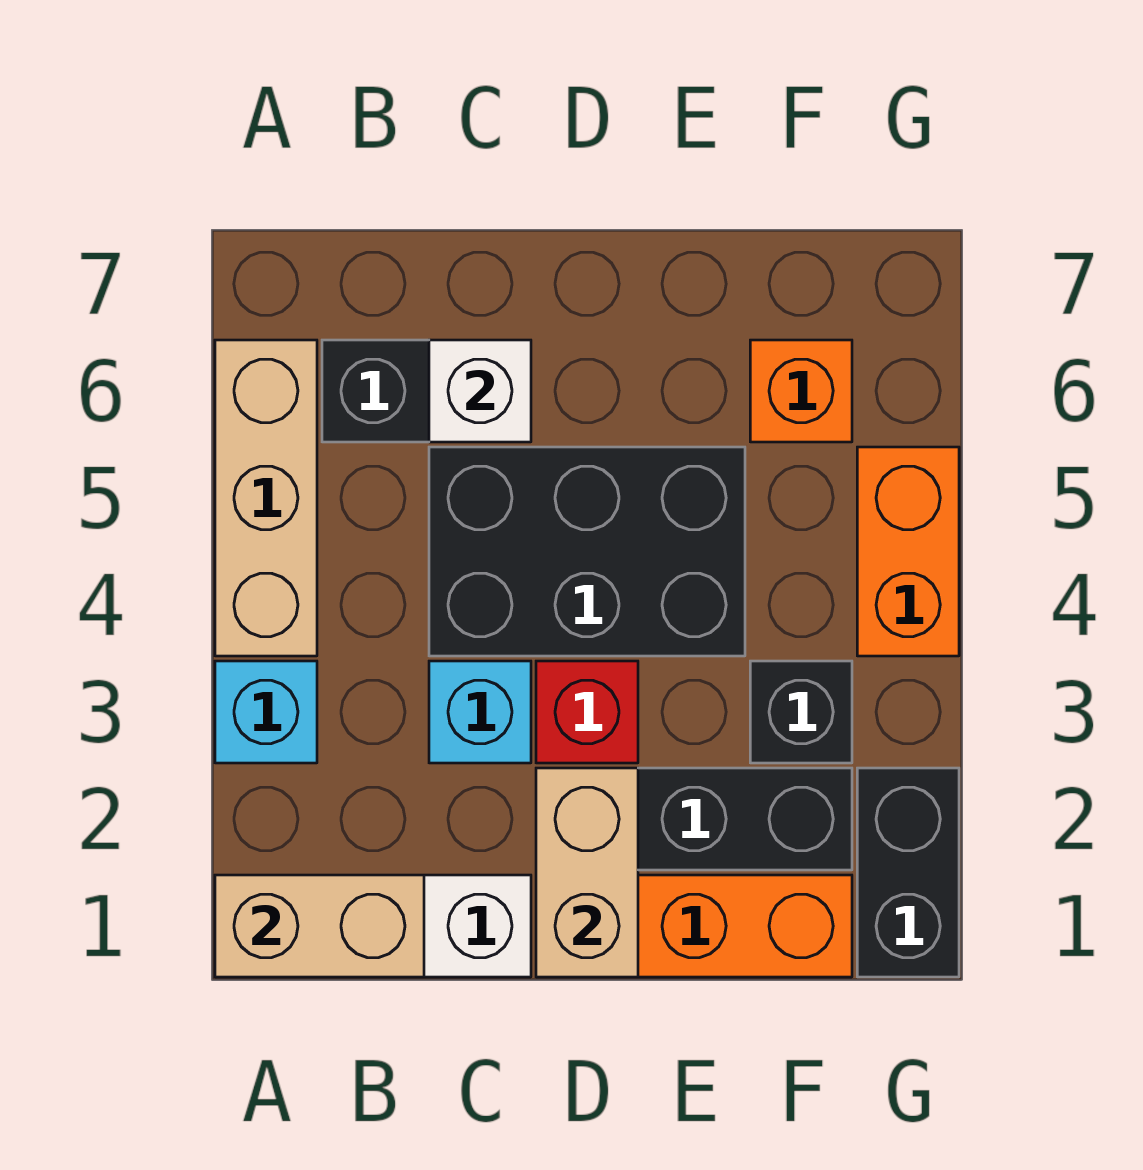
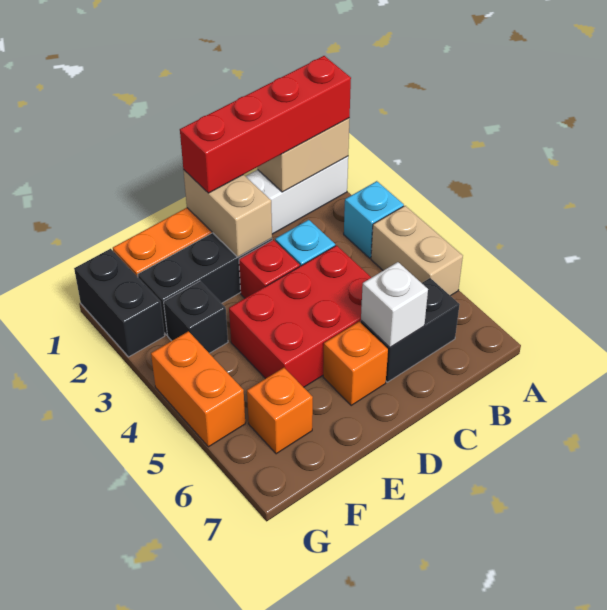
none -> red brick A1:D1 level 3
tan brick A4:A6 level 1 -> tan brick A4:A5 level 1
black brick C4:E5 level 1 -> red brick C4:E5 level 1
none -> orange brick D6 level 1

